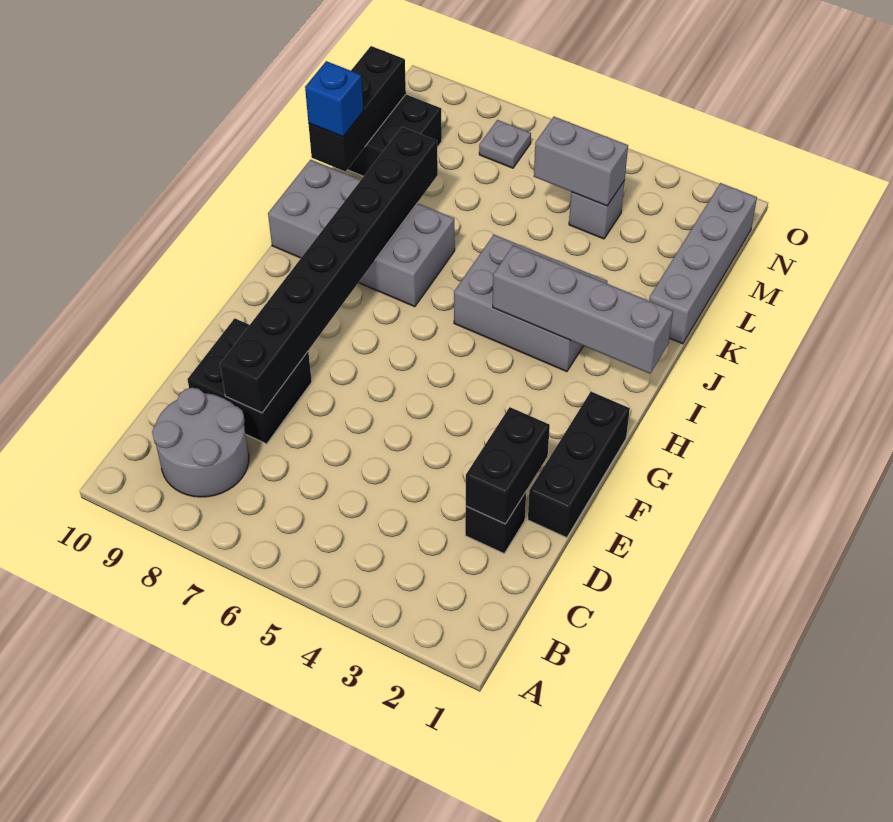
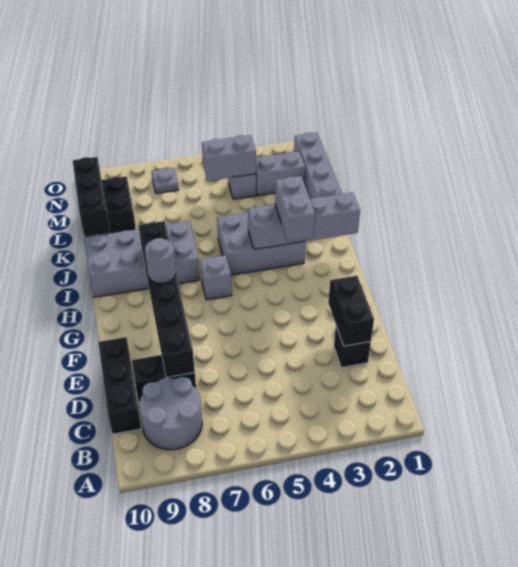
black brick D8:E9 level 1 -> black brick D8:D9 level 1
black brick D8:K8 level 2 -> black brick D8:I8 level 2
black brick E1:G1 level 1 -> black brick C10:E10 level 1
none -> grey round brick G8 level 3
none -> grey brick H3:I3 level 3
none -> grey brick H6 level 1
blue brick K10 level 3 -> none
none -> grey brick M2:M3 level 1

